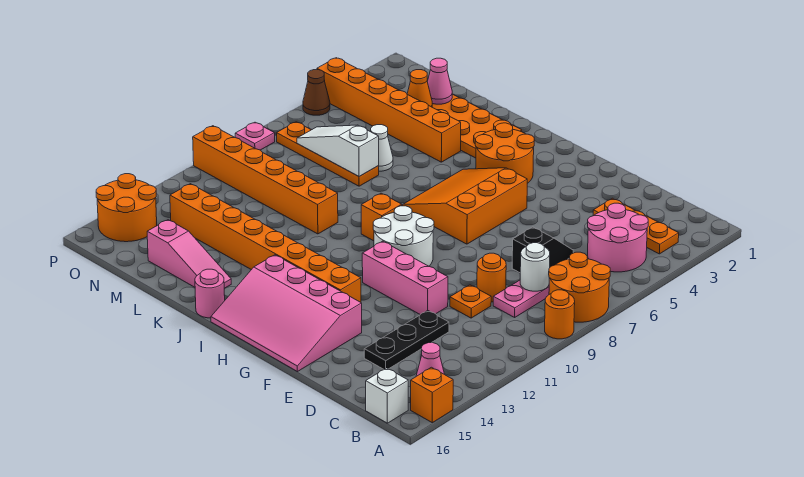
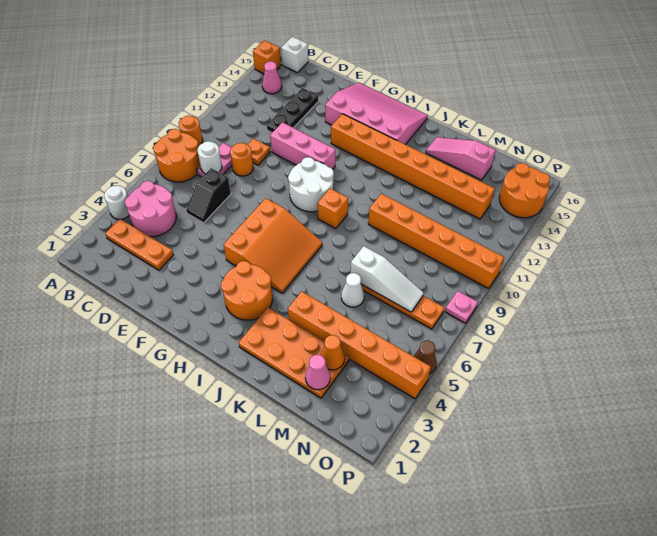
none -> white round brick A4 level 1
pink round brick J16 level 1 -> none

